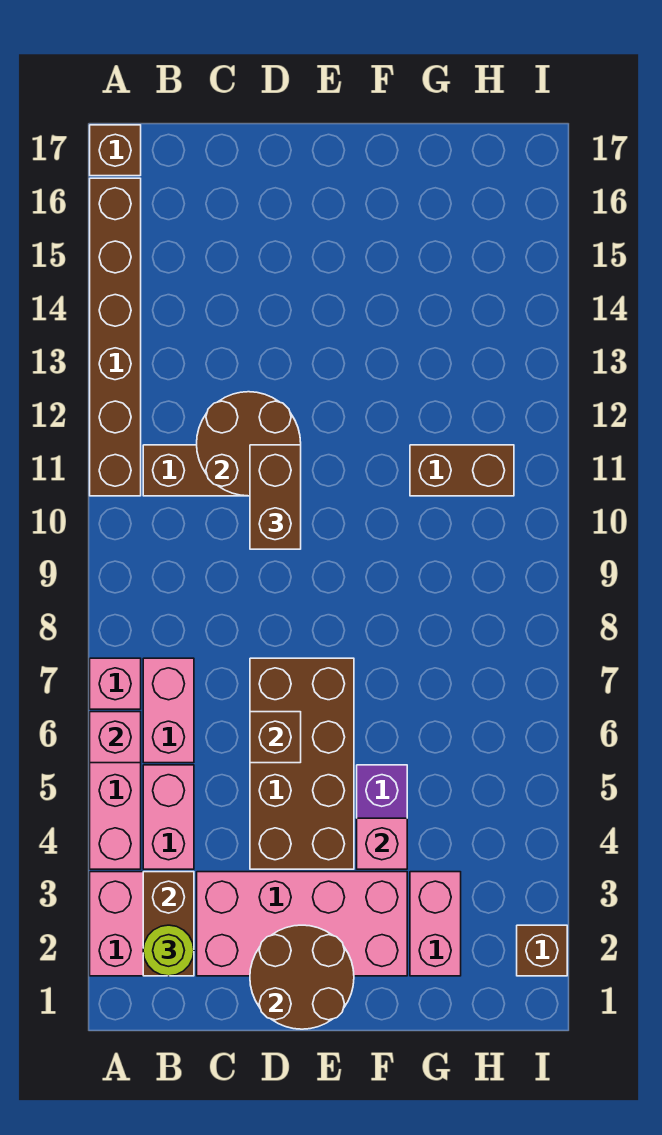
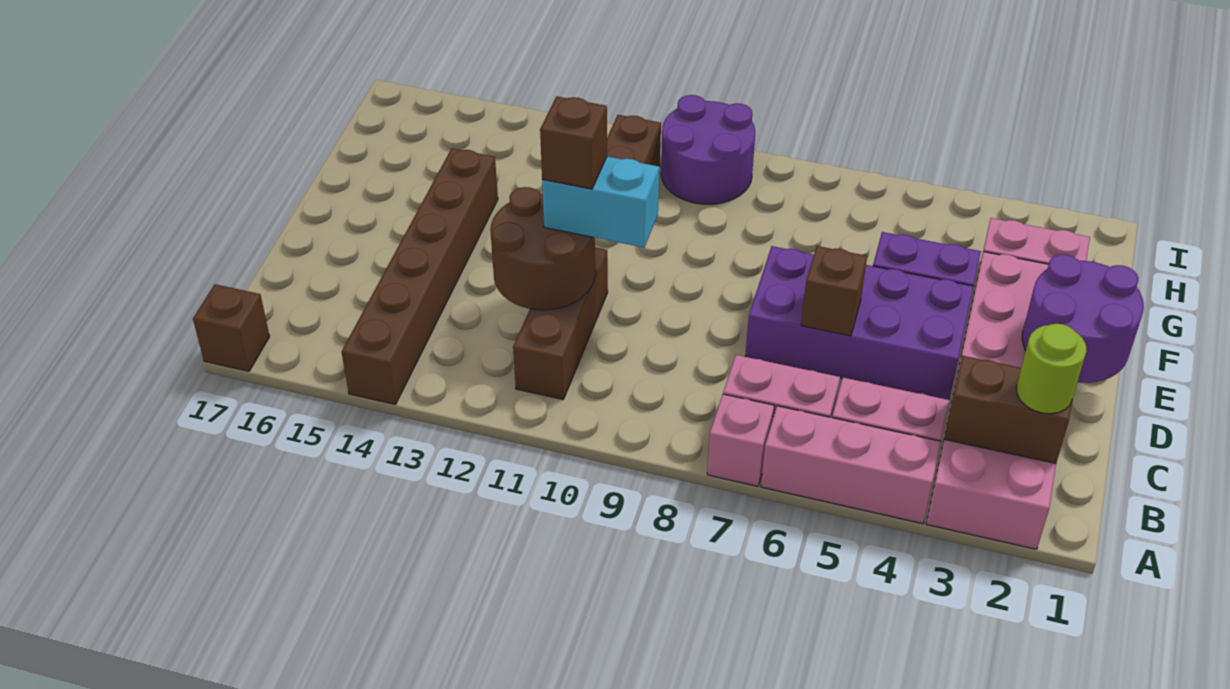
pink brick A6 level 2 -> none
brown brick A11:A16 level 1 -> brown brick A14:F14 level 1
brown round brick D1:E2 level 2 -> purple round brick D1:E2 level 2
brown brick D4:E7 level 1 -> purple brick D4:E7 level 1
brown brick D10:D11 level 3 -> cyan brick D10:D11 level 3
pink brick F4 level 2 -> none
none -> purple round brick H9:I10 level 1
brown brick I2 level 1 -> brown brick D11 level 4

